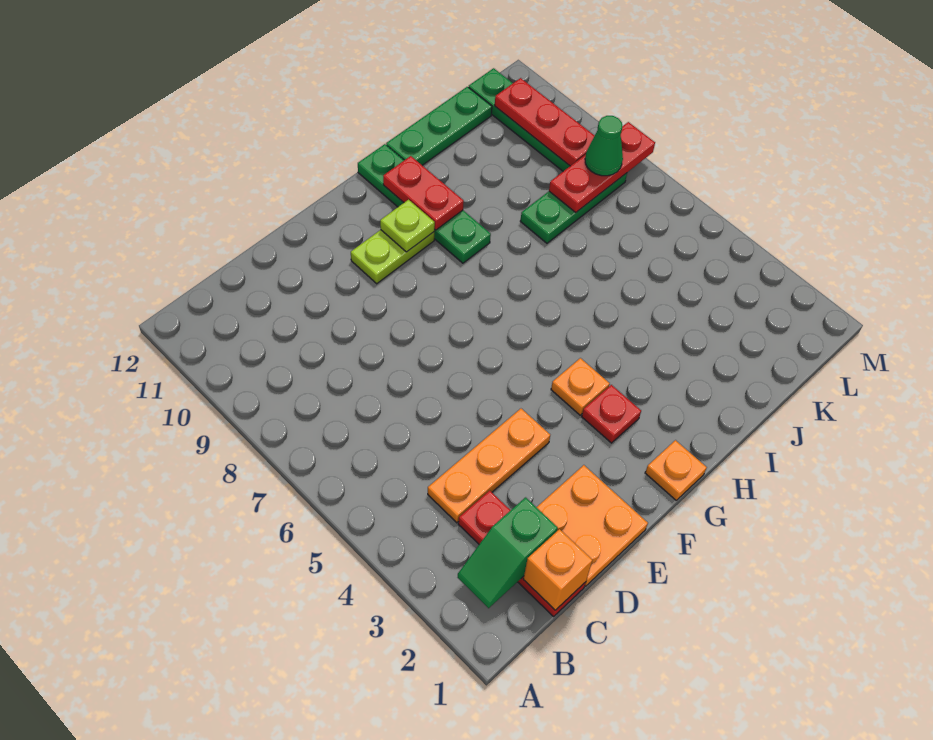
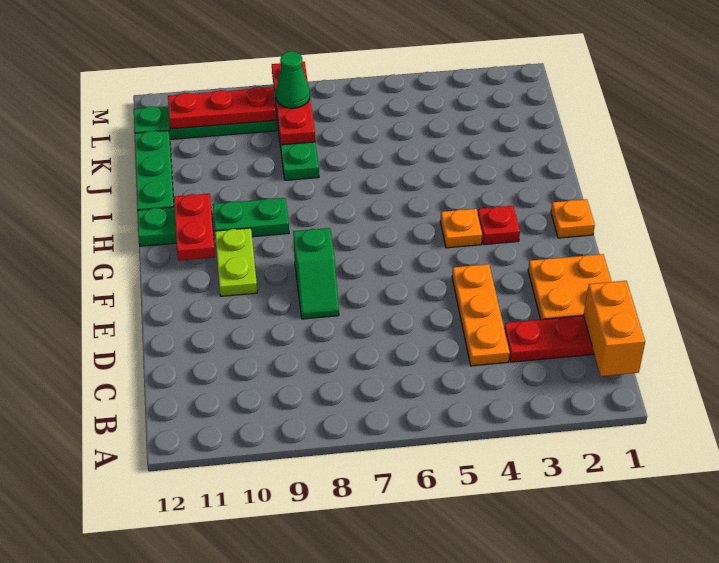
green slope B2:C2 level 2 top C -> green slope E8:F8 level 1 top F
orange brick C1 level 2 -> orange brick B1:C1 level 2
lime plate G10 level 2 -> none
red plate H10:H11 level 2 -> red plate G11:H11 level 2

